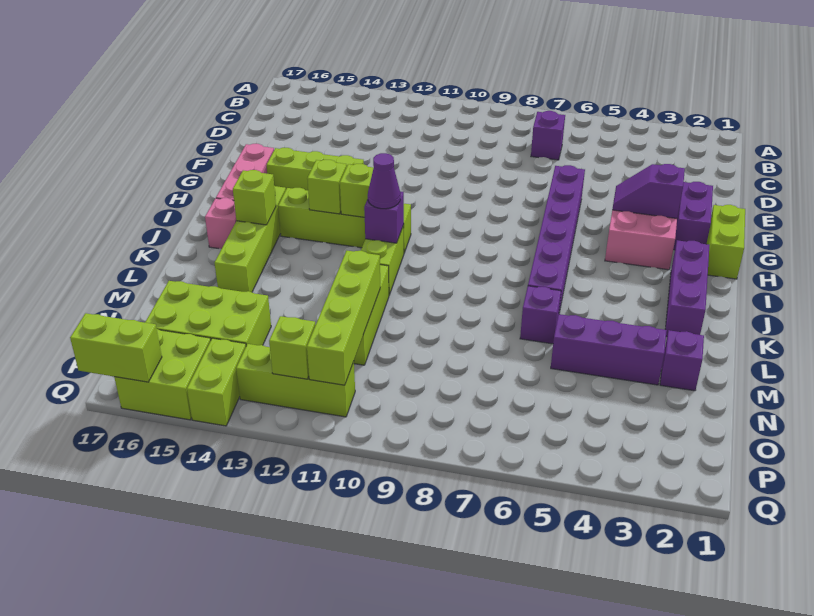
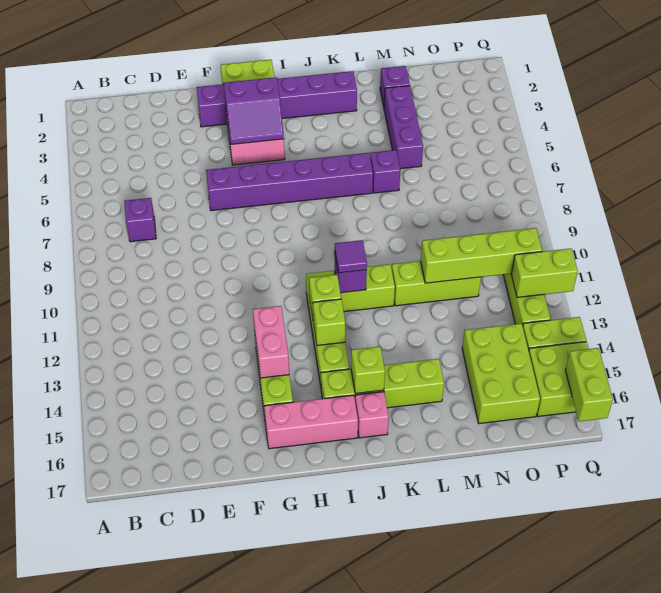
purple slope G3:G4 level 2 top 3 -> purple slope G3:H4 level 2 top 3
none -> pink brick G13:G14 level 2
purple cone J11 level 3 -> purple tile J11 level 3
lime brick P12 level 2 -> lime brick P12:Q12 level 2

